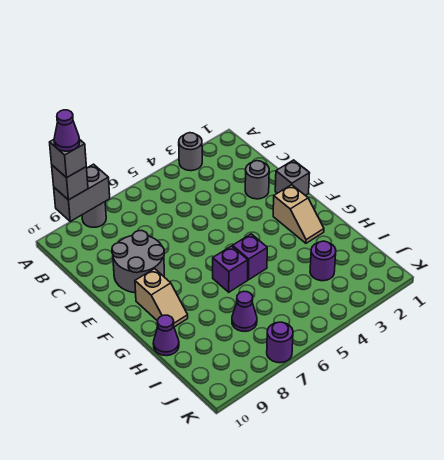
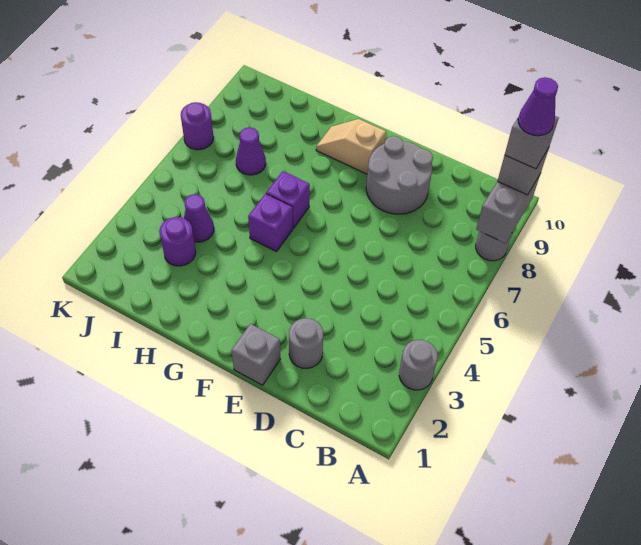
tan slope F2:G2 level 1 top F -> none
purple cone H10 level 1 -> purple cone I4 level 1

